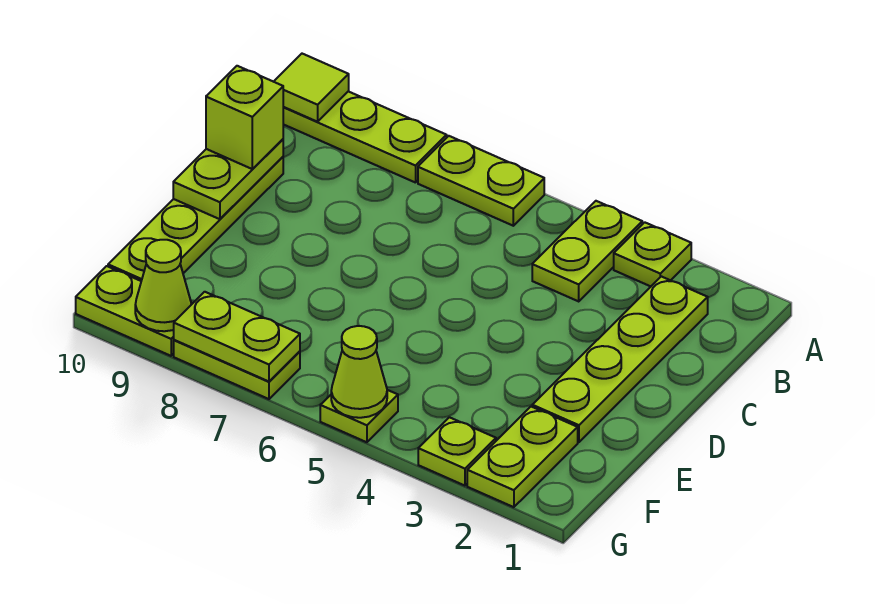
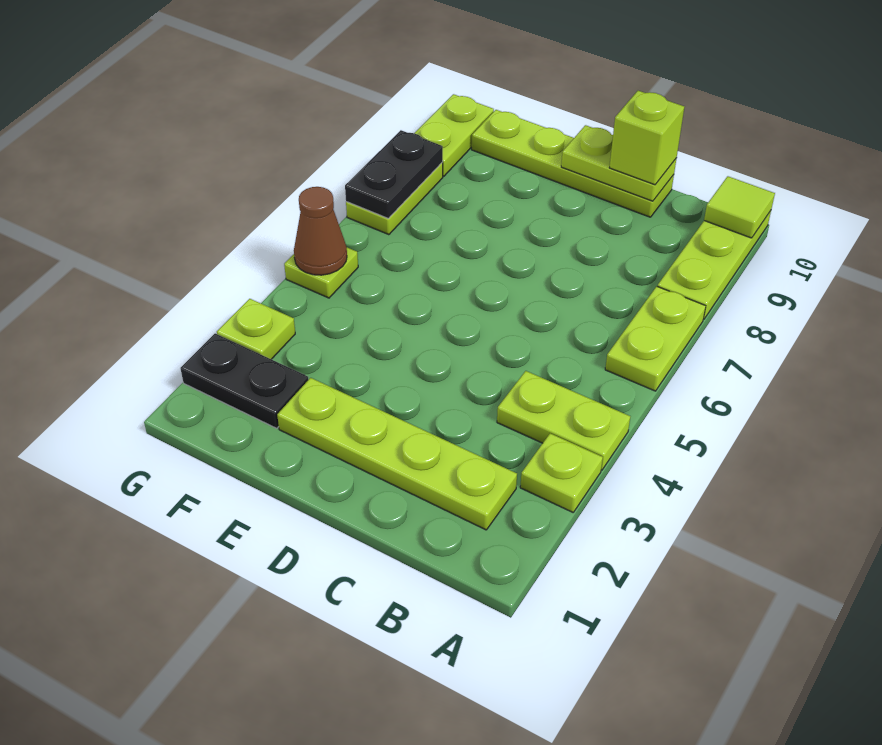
lime plate F2:G2 level 1 -> black plate F2:G2 level 1
lime cone G5 level 2 -> brown cone G5 level 2
lime plate G7:G8 level 2 -> black plate G7:G8 level 2
lime cone G9 level 2 -> none

